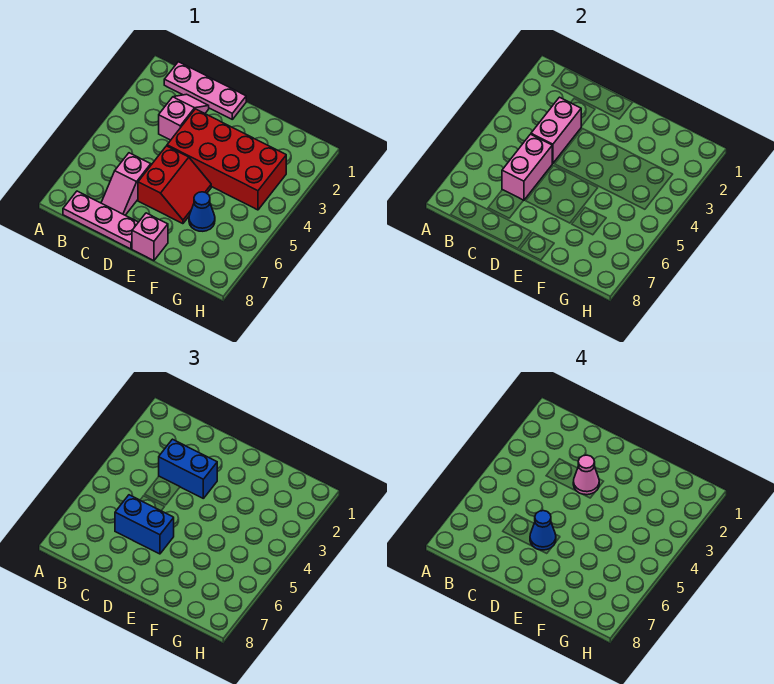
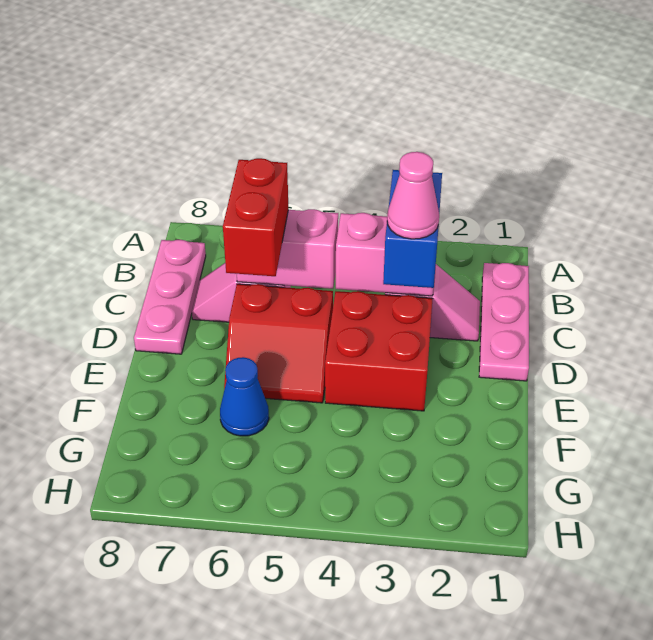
blue brick C6:D6 level 3 -> red brick C6:D6 level 3
red brick D3:G4 level 1 -> red brick D3:E4 level 1
blue cone D6 level 4 -> none
pink brick E8 level 1 -> none

